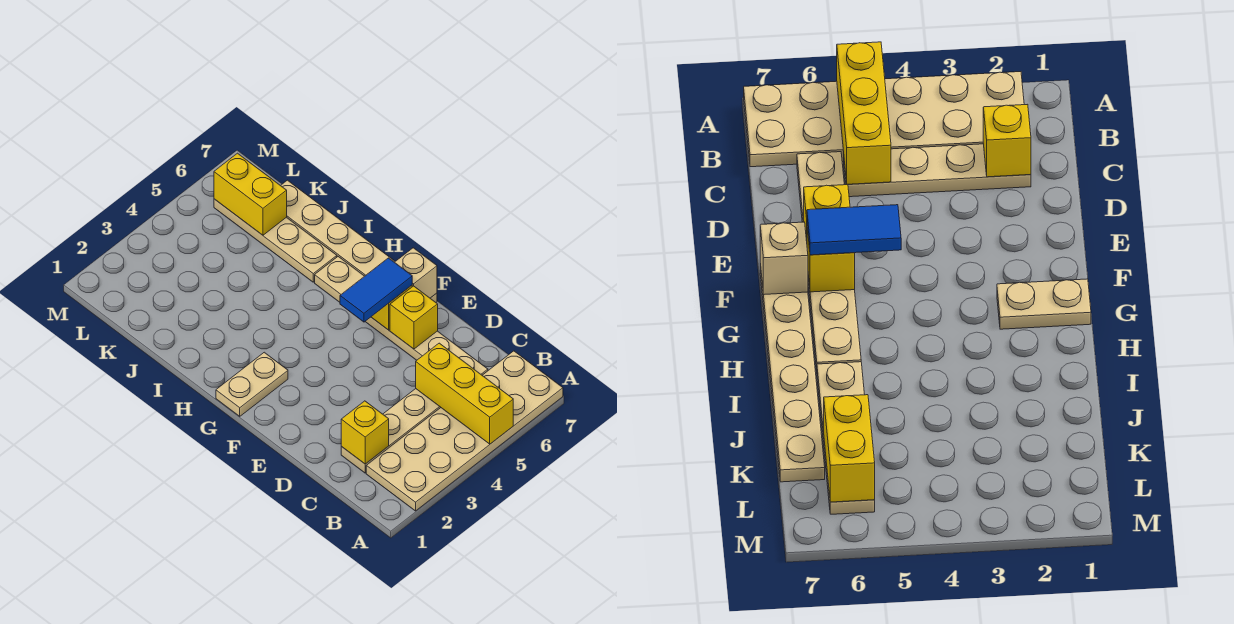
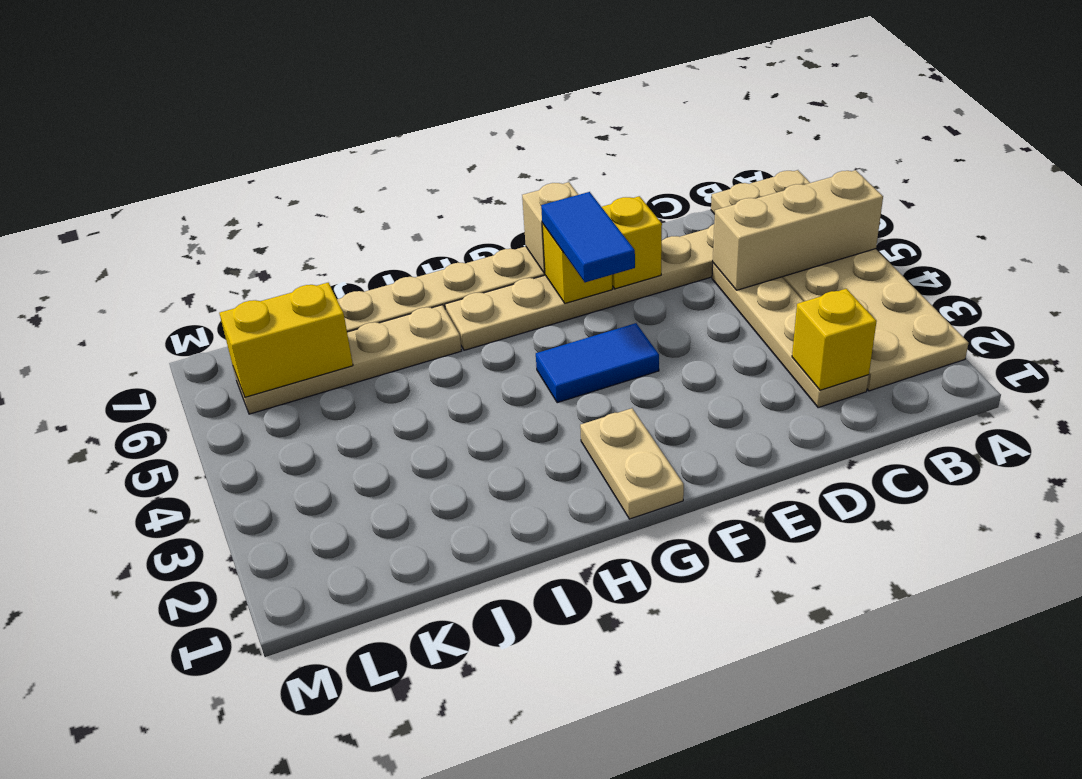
yellow brick A5:C5 level 2 -> tan brick A5:C5 level 2
none -> blue tile F4:G4 level 1

